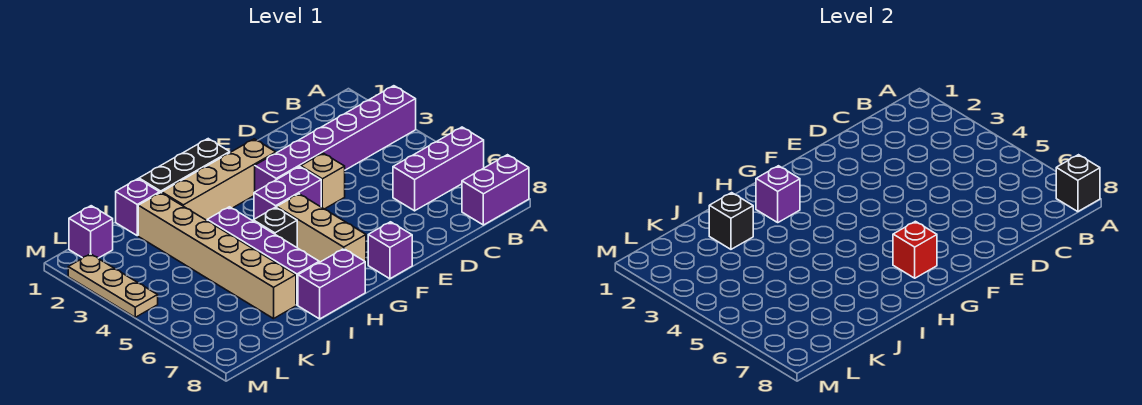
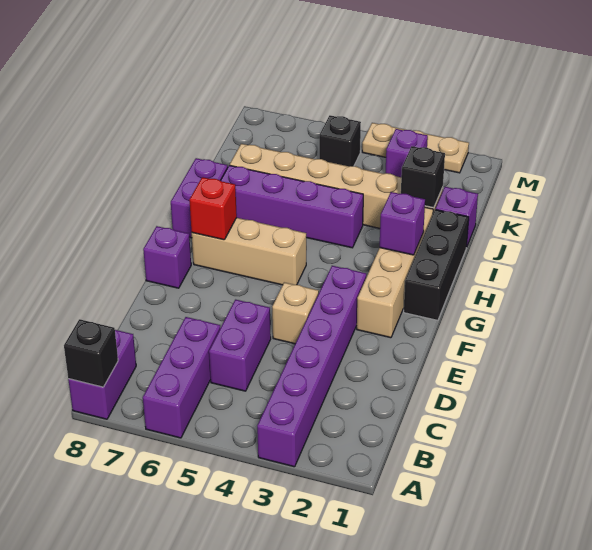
purple brick F4:G4 level 1 -> purple brick C5:D5 level 1
black brick H5 level 1 -> black brick L5 level 1
purple brick L1 level 1 -> purple brick L3 level 1

